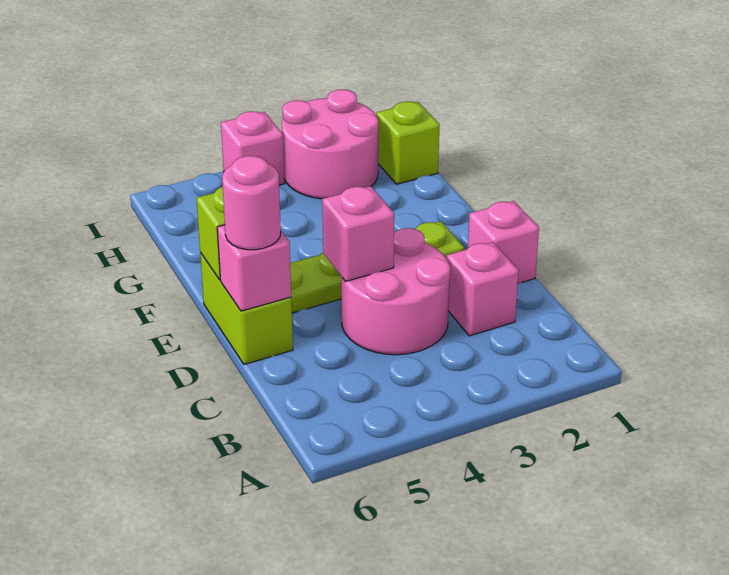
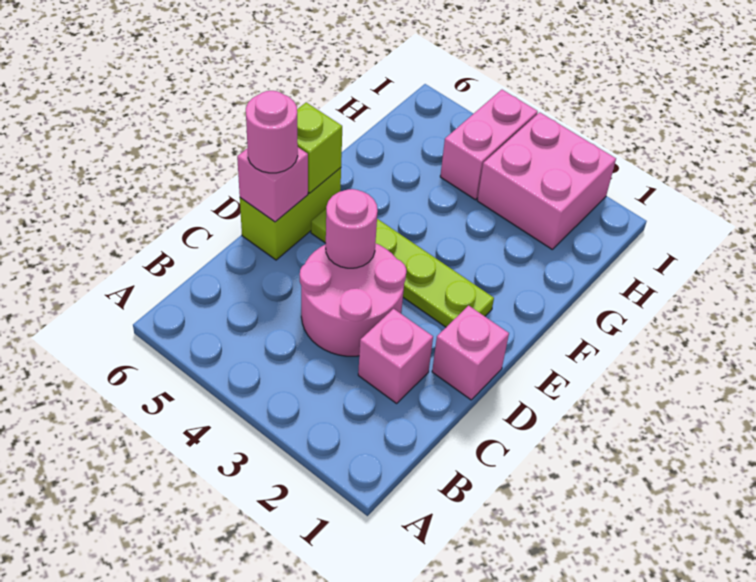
pink brick D4 level 2 -> pink round brick D4 level 2
lime brick H1 level 1 -> none
pink round brick H2:I3 level 1 -> pink brick H2:I3 level 1
pink brick I4 level 1 -> pink brick H4:I4 level 1

